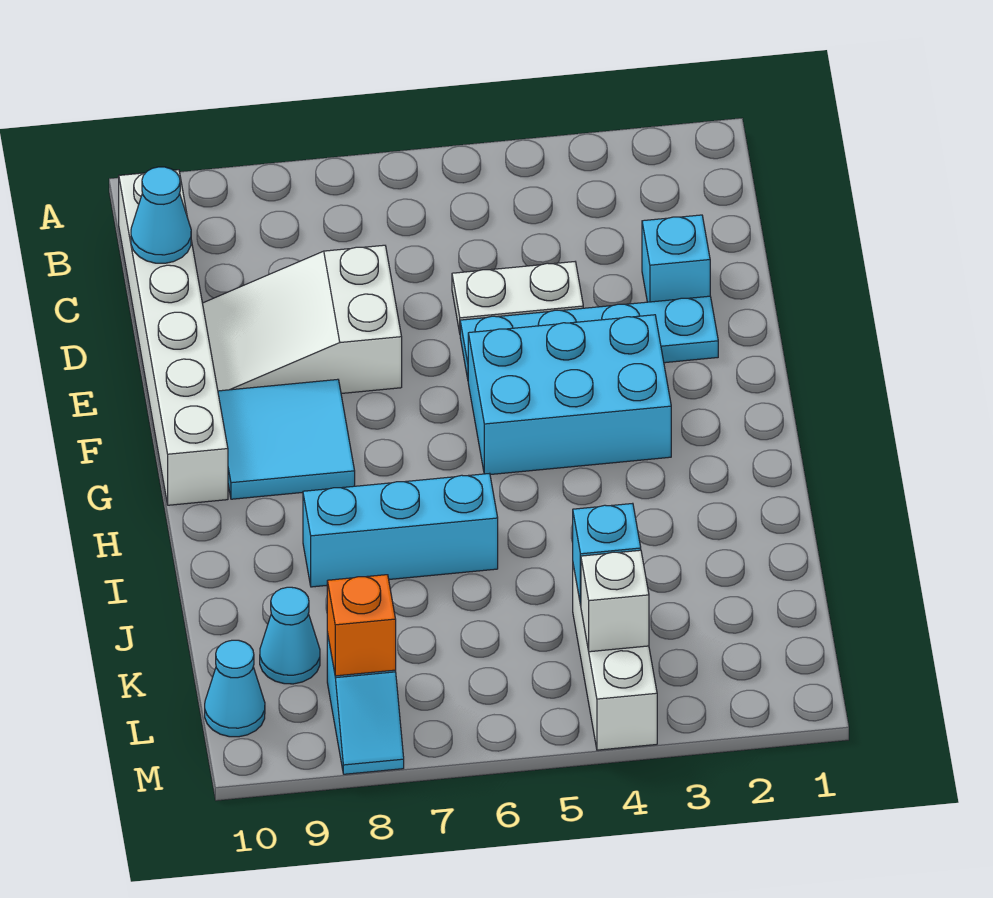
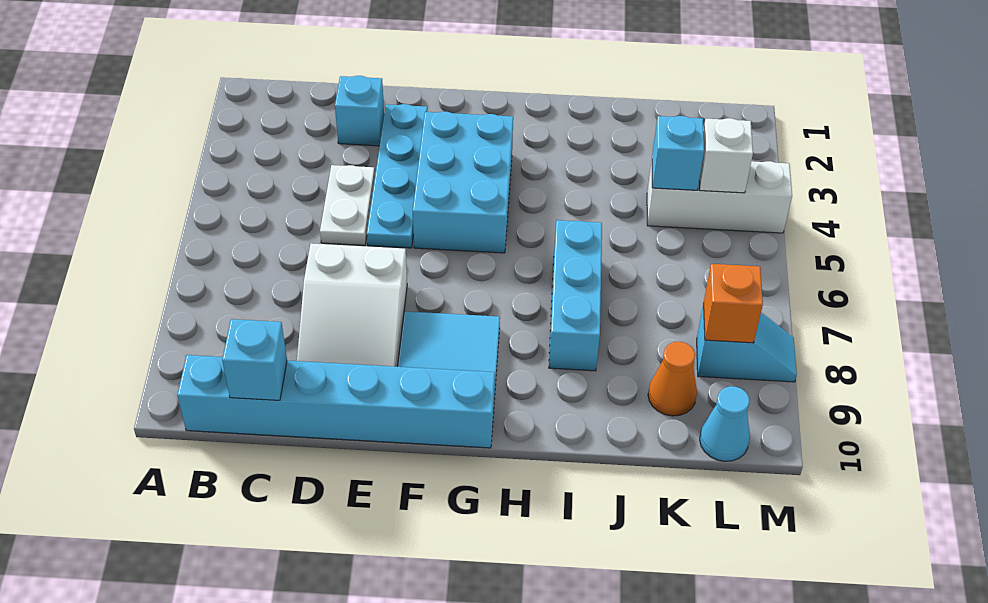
white brick B10:G10 level 1 -> cyan brick B10:G10 level 1
cyan cone C10 level 2 -> cyan brick C10 level 2
cyan cone K9 level 1 -> orange cone K9 level 1

